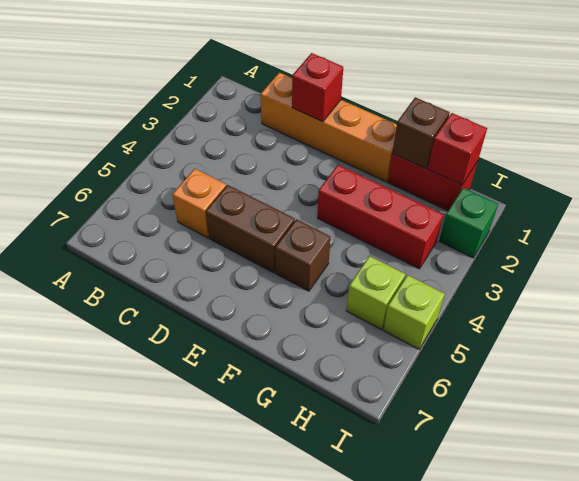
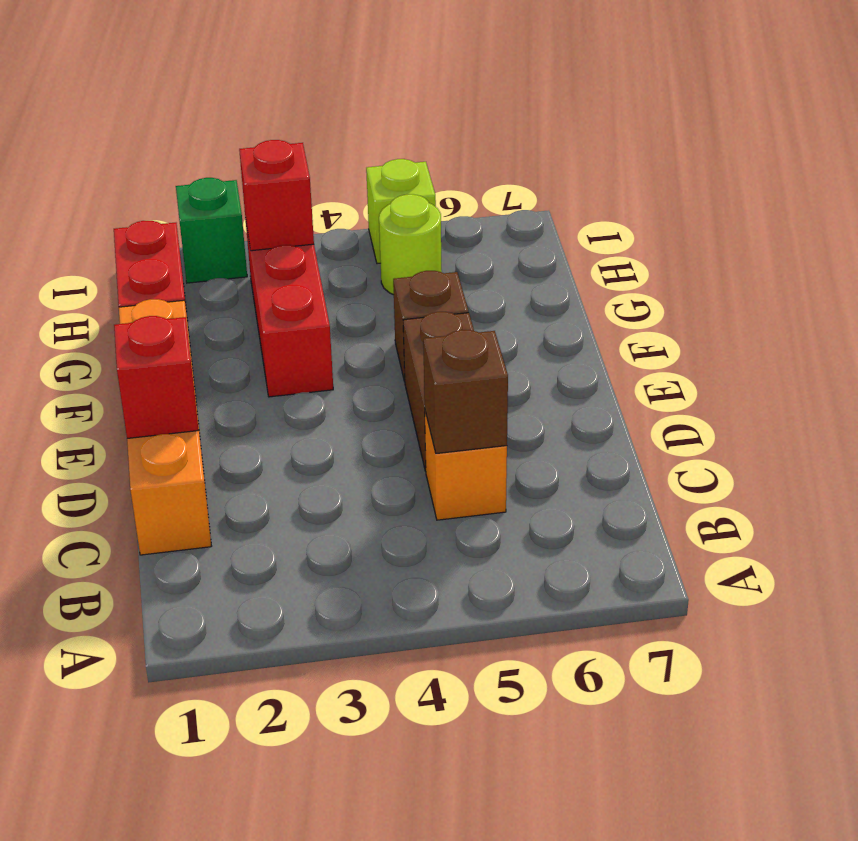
brown brick G1 level 2 -> brown brick C5 level 2
red brick H1 level 2 -> red brick H3 level 2
lime brick H5 level 1 -> lime round brick H5 level 1

